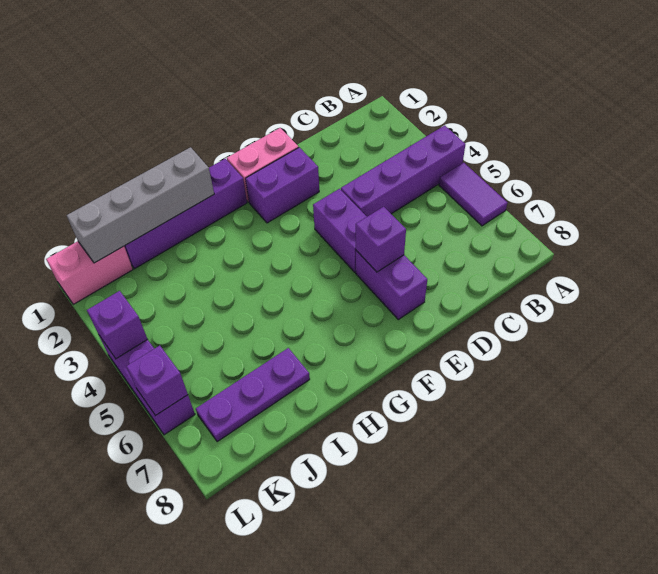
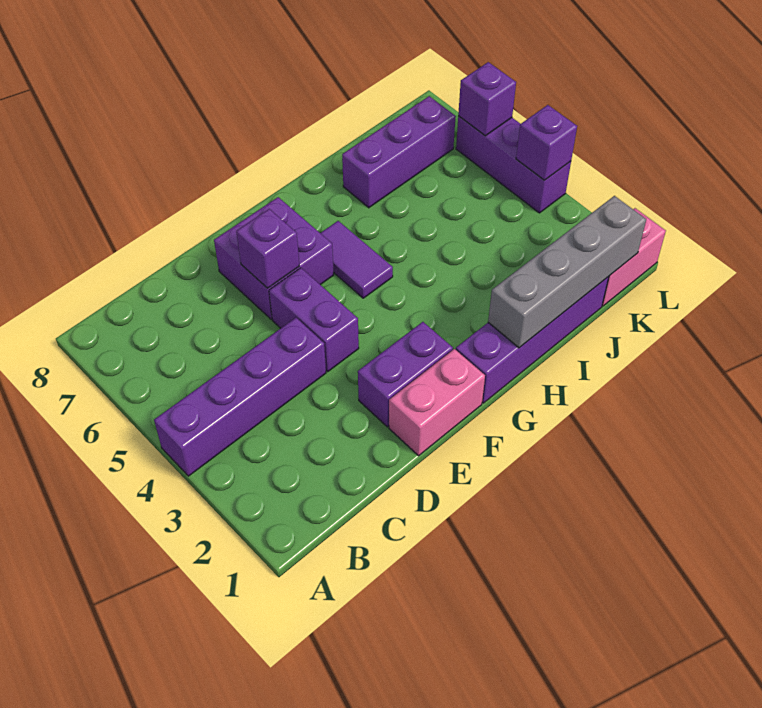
purple tile A5:A6 level 1 -> purple tile G5:G6 level 1
purple brick E6:E7 level 1 -> purple brick E6:F7 level 1
purple plate I7:K7 level 1 -> purple brick I7:K7 level 1

